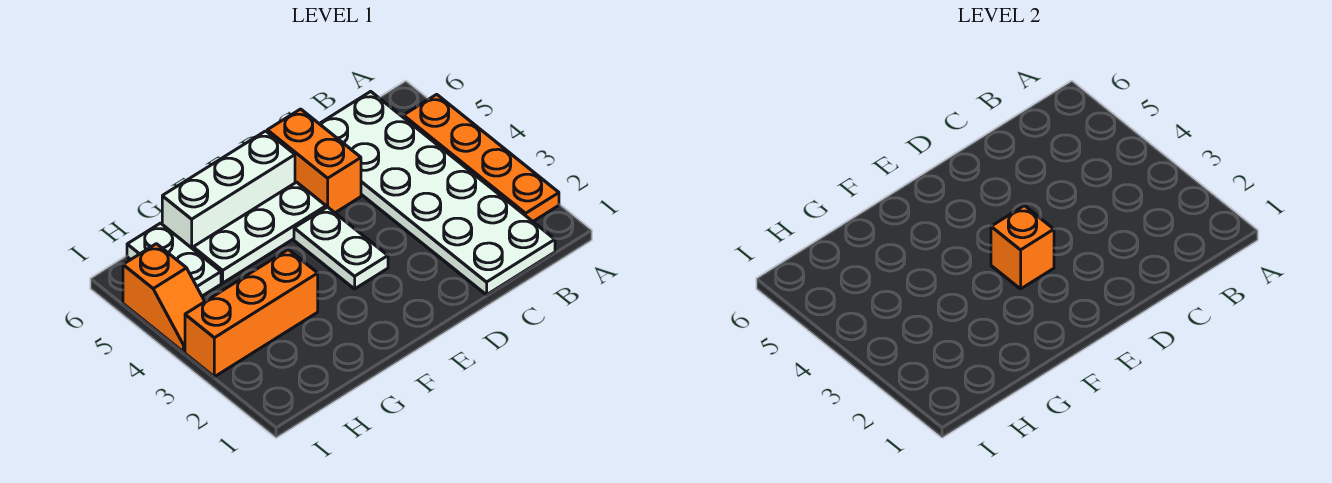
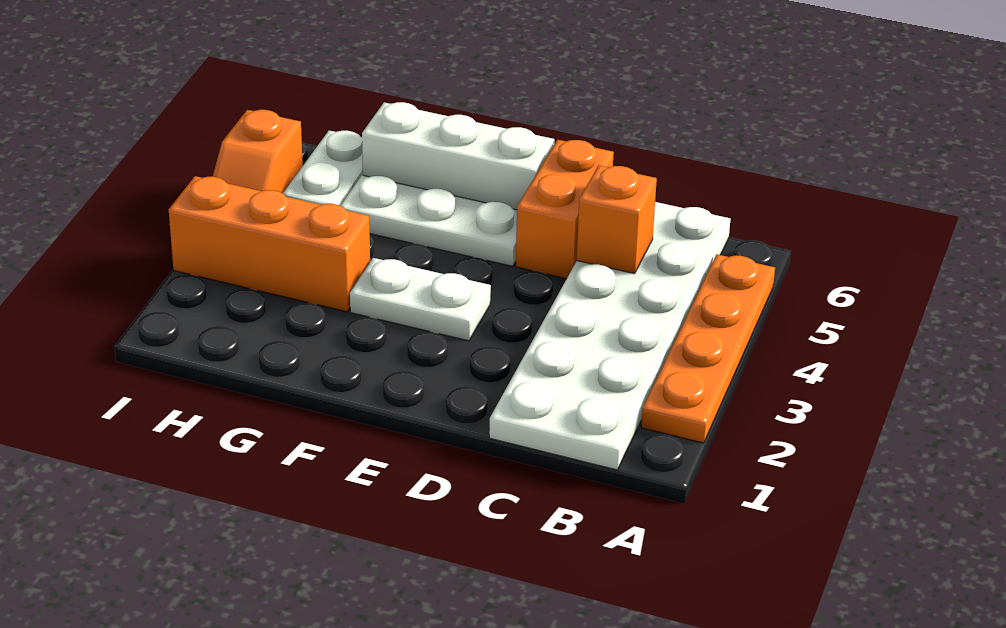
white plate E3:E4 level 1 -> white plate E3:F3 level 1
orange brick E3 level 2 -> orange brick C5 level 2

